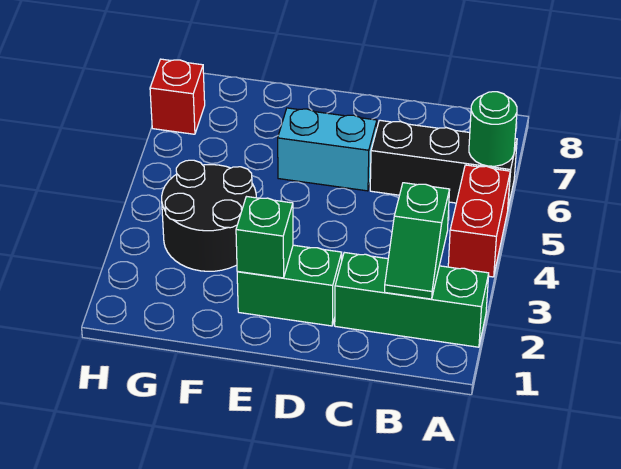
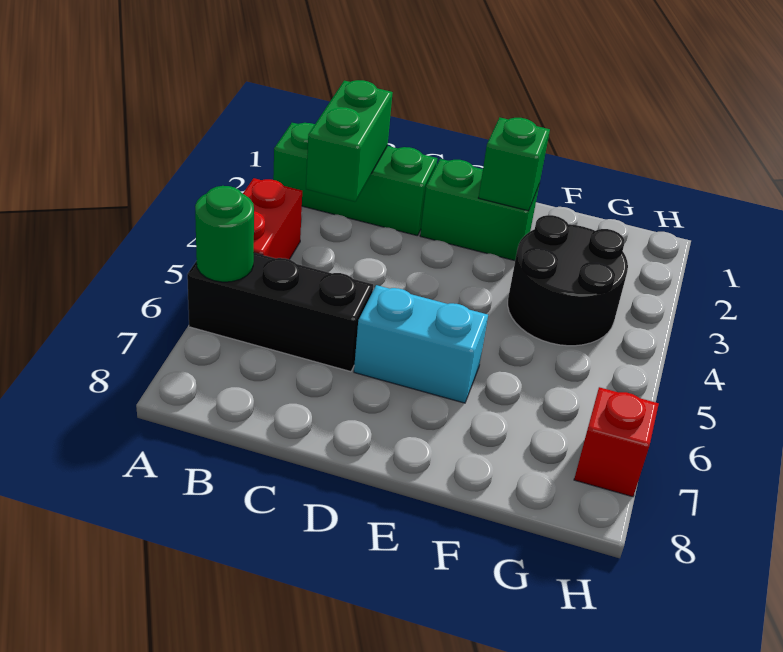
green slope B2:B3 level 2 top 3 -> green brick B2:B3 level 2

